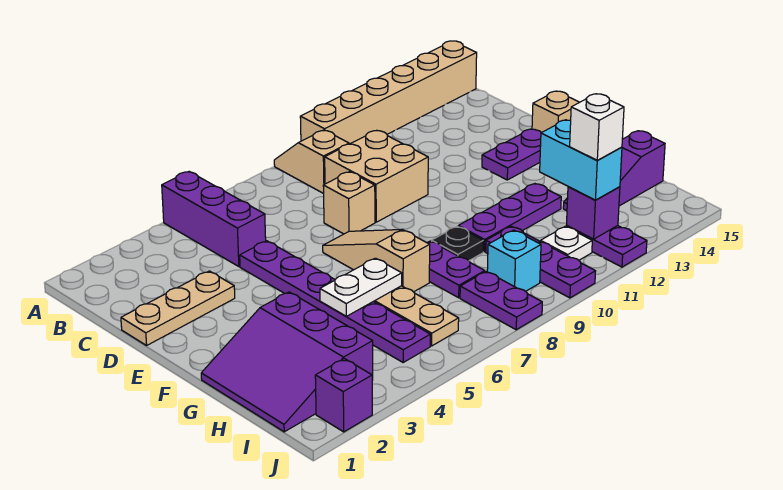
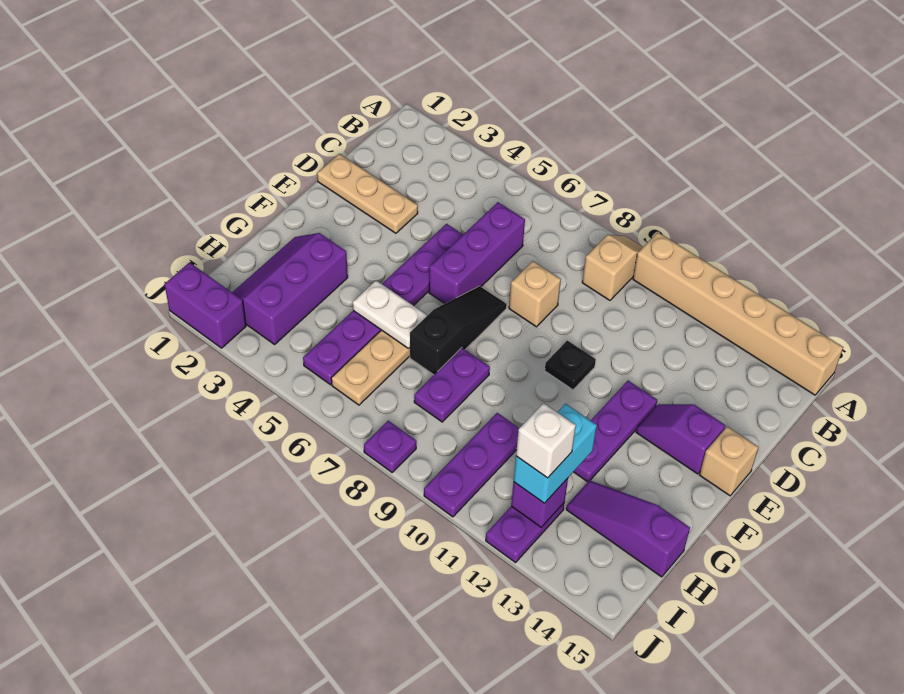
purple brick A5:C5 level 1 -> purple brick C6:E6 level 1
tan brick C9:D10 level 1 -> none
tan slope E7:G7 level 1 top G -> black slope E7:G7 level 1 top G
purple plate E13:E14 level 1 -> purple slope E13:E14 level 1 top 14
purple slope G1:I3 level 1 top 3 -> purple slope G2:I3 level 1 top 3
black plate G9 level 1 -> black plate E10 level 1
purple plate G10:G12 level 1 -> purple plate E12:G12 level 1
purple plate I8:J8 level 1 -> purple plate J8 level 1
cyan brick I9 level 1 -> none
white plate I11 level 1 -> none
purple brick J2 level 1 -> purple brick J1:J2 level 1

